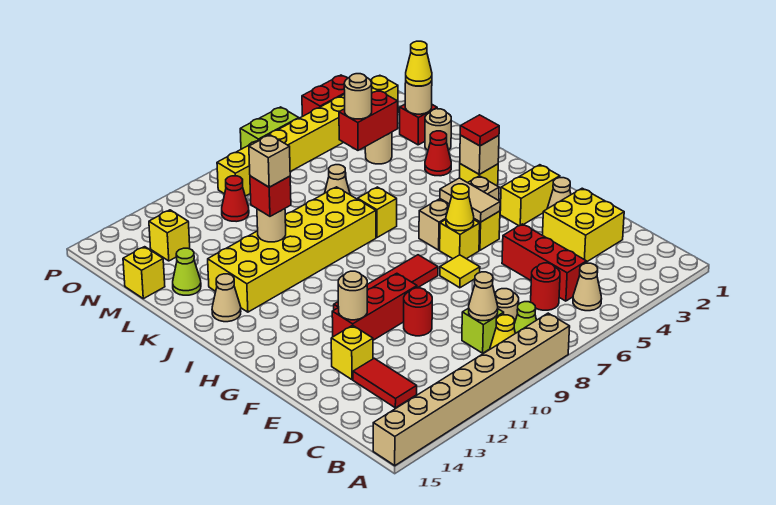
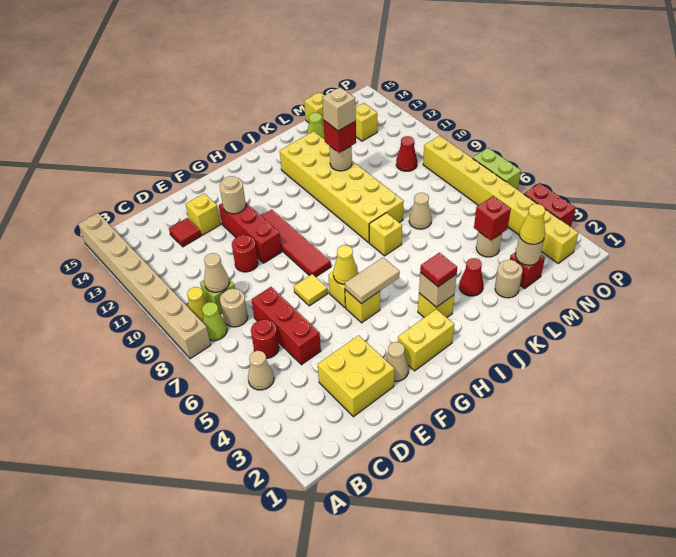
red brick C5:E5 level 1 -> red brick D5:D7 level 1
red tile C13:D13 level 1 -> red tile D13 level 1
yellow brick G2:G3 level 1 -> yellow brick G2:H2 level 1
tan brick H4:H6 level 1 -> none
tan cone J14 level 1 -> none
red brick M4:M5 level 2 -> red brick M4 level 2
tan round brick M5 level 3 -> none

